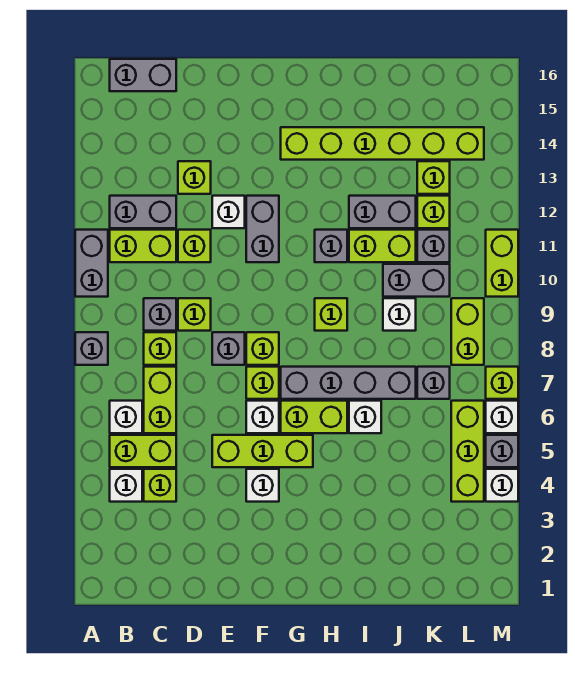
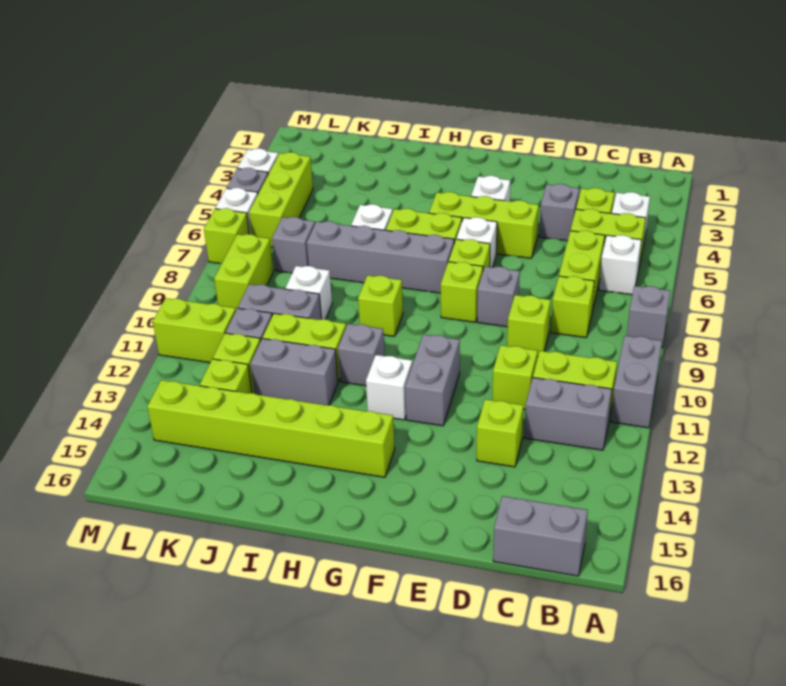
grey brick C9 level 1 -> grey brick D4 level 1
white brick E12 level 1 -> white brick G12 level 1
lime brick M10:M11 level 1 -> lime brick L11:M11 level 1

